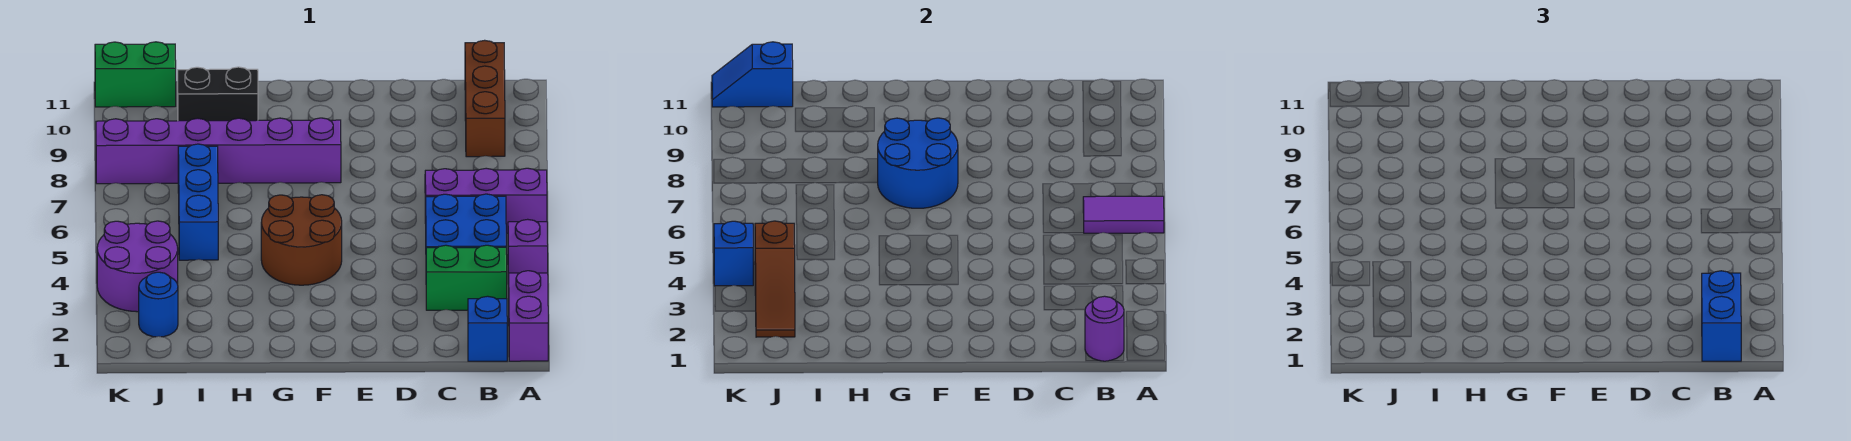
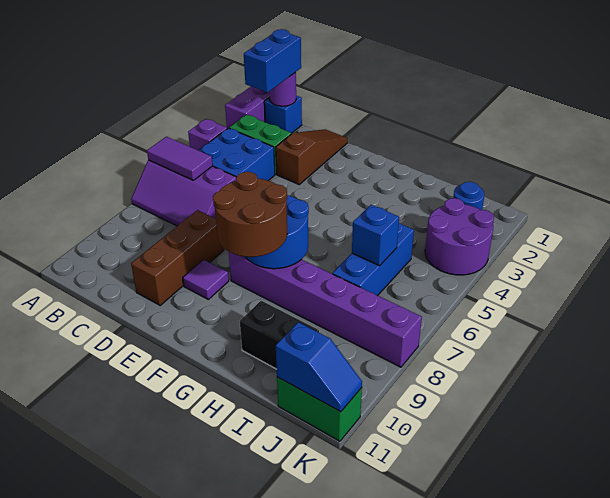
brown brick B9:B11 level 1 -> brown brick D8:D10 level 1
none -> purple tile E9 level 1
brown round brick F4:G5 level 1 -> brown round brick F8:G9 level 3
brown slope J2:J4 level 2 top 4 -> brown slope D1:D3 level 1 top 3
blue brick K4 level 2 -> blue brick I6 level 2

